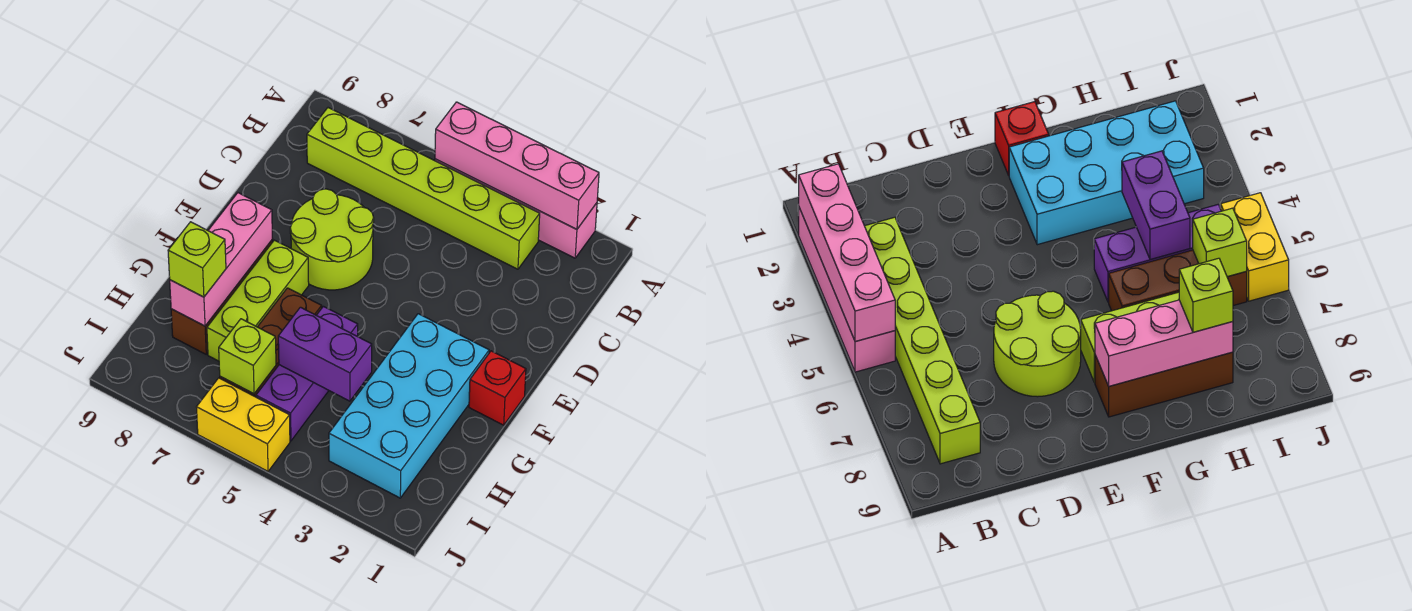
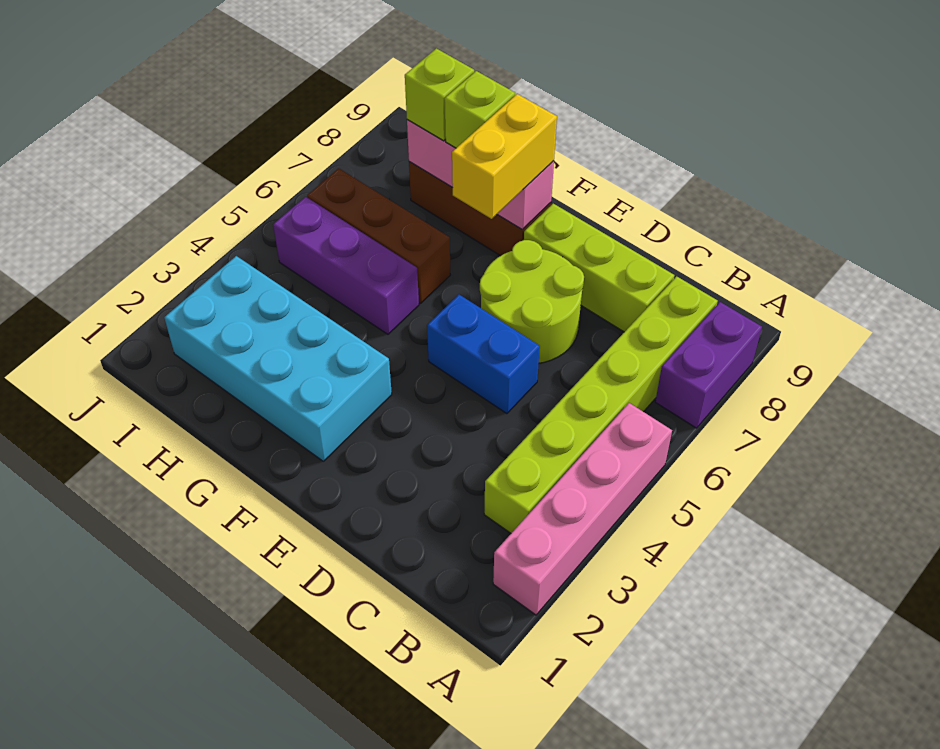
pink brick A2:A5 level 2 -> none
none -> blue brick D5:E5 level 1
red brick F1 level 1 -> none
lime brick F7:H7 level 1 -> lime brick C8:E8 level 1
purple brick H4:H5 level 2 -> purple brick A7:A8 level 1
lime brick I6 level 2 -> lime brick G8 level 3
yellow brick J5:J6 level 1 -> yellow brick F7:F8 level 3

